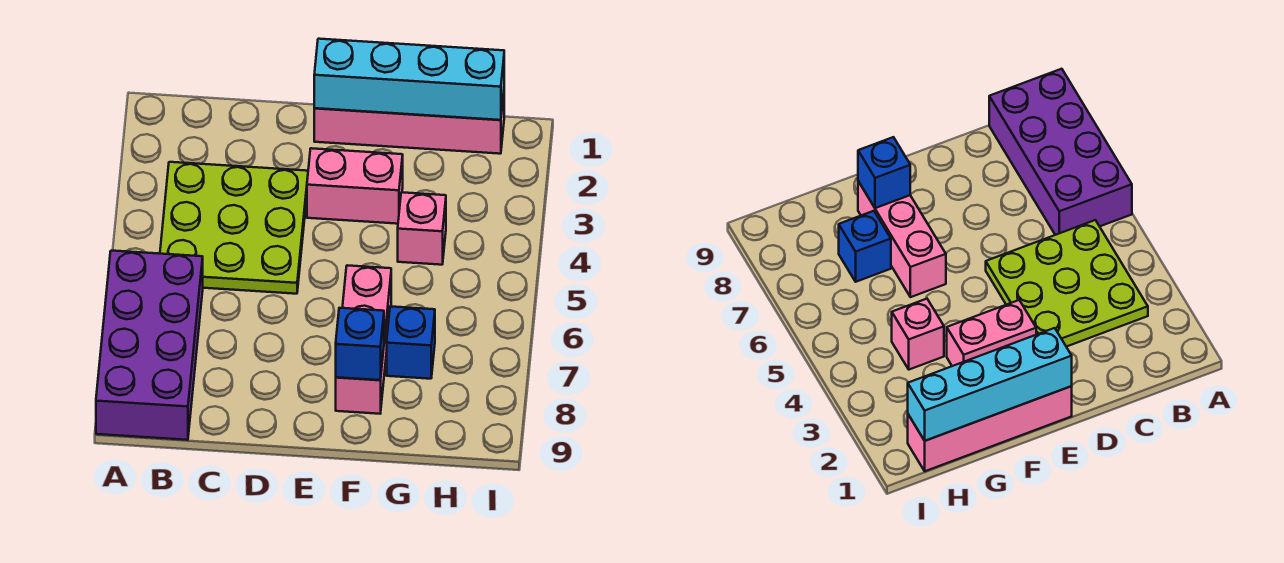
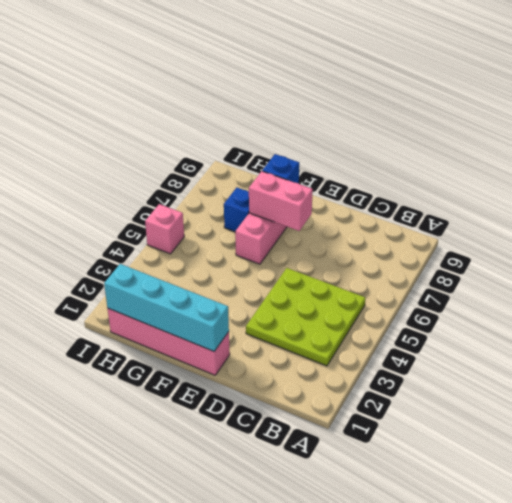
purple brick A6:B9 level 1 -> none
pink brick E3:F3 level 1 -> pink brick E7:F7 level 2
pink brick G4 level 1 -> pink brick I5 level 1

